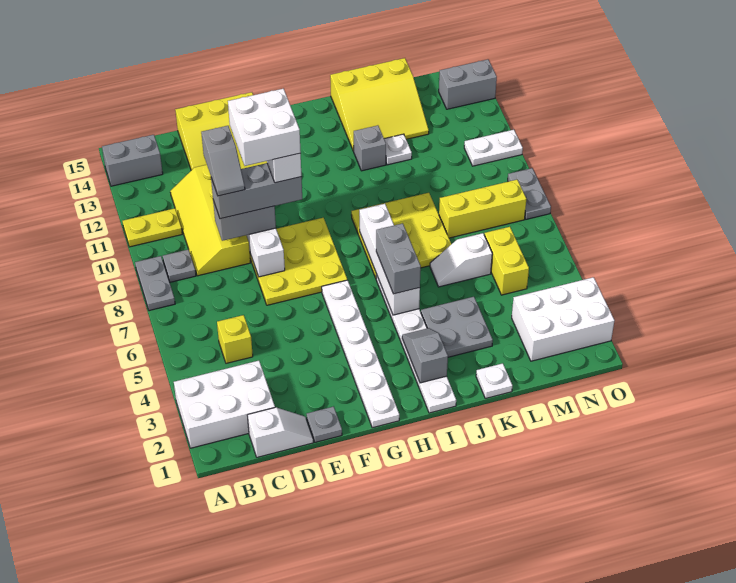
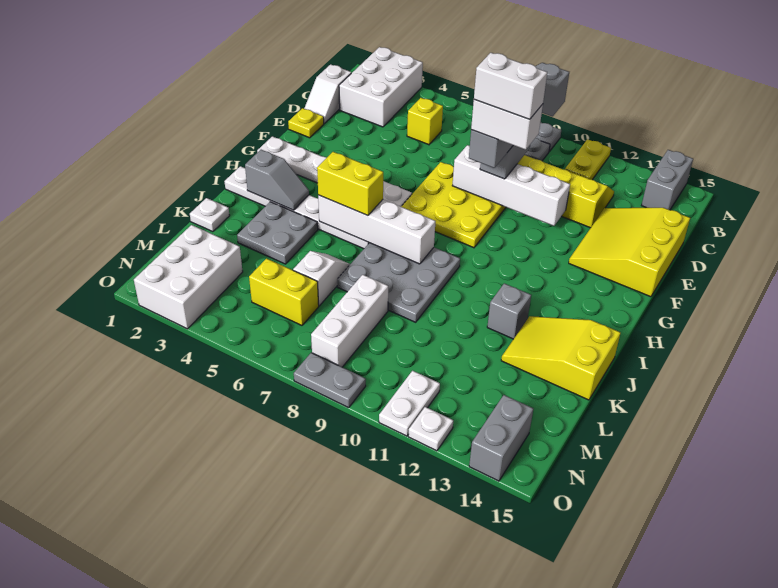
grey plate E1 level 1 -> yellow plate E1 level 1
white brick E9:F10 level 6 -> white brick F9:F10 level 6
grey brick I5:I6 level 3 -> yellow brick I5:I6 level 3
yellow plate I7:K9 level 1 -> grey plate I7:K9 level 1
yellow slope J13:L15 level 1 top 15 -> yellow slope J13:K15 level 1 top 15
white plate K12 level 1 -> white plate O12 level 1
yellow brick L8:N8 level 1 -> white brick L8:N8 level 1

